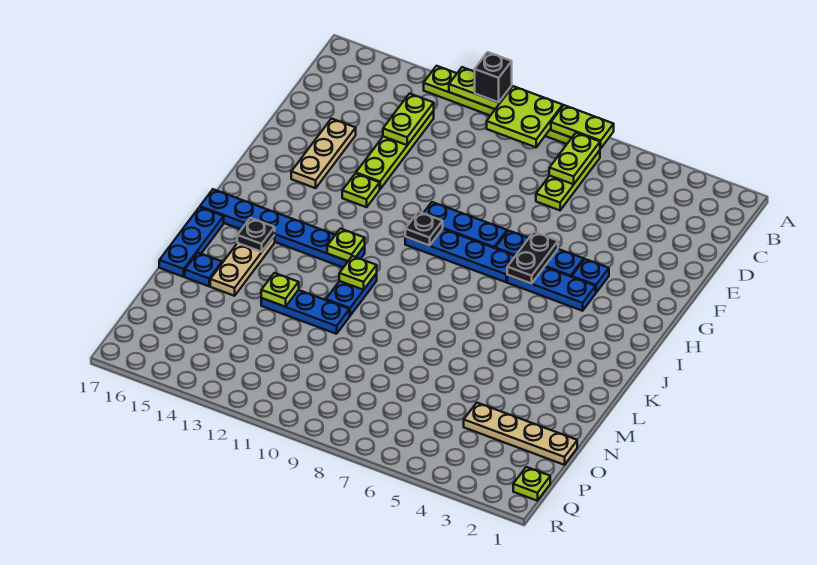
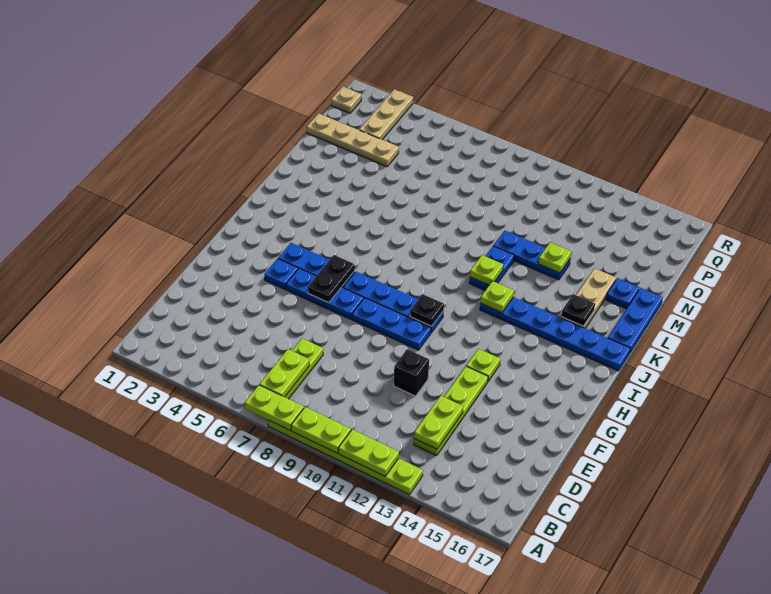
lime plate A9:B10 level 2 -> lime plate A9:A10 level 2
black brick A11 level 3 -> black brick E11 level 1
tan plate E15:G15 level 1 -> tan plate P3:R3 level 1
lime plate Q1 level 1 -> tan plate Q1 level 1

